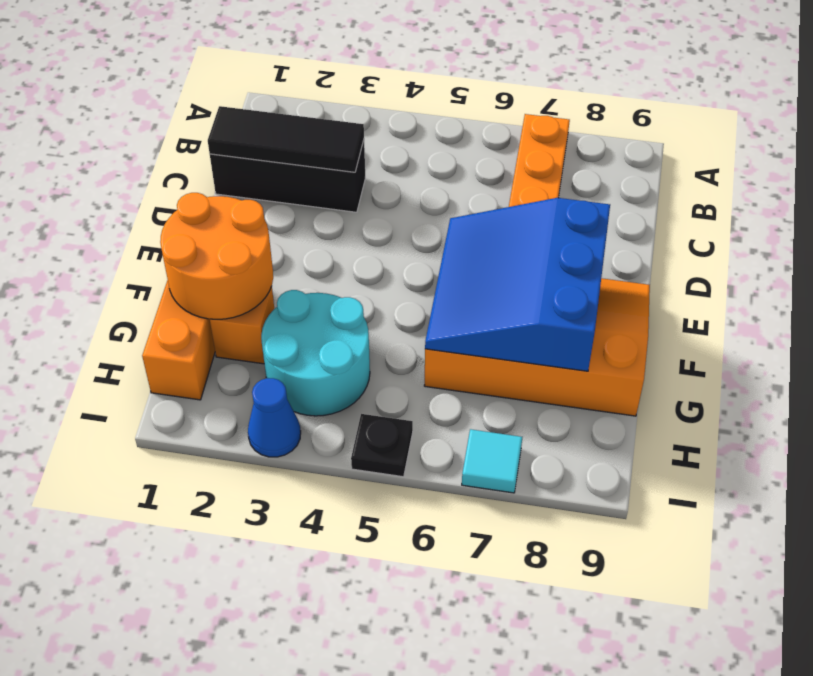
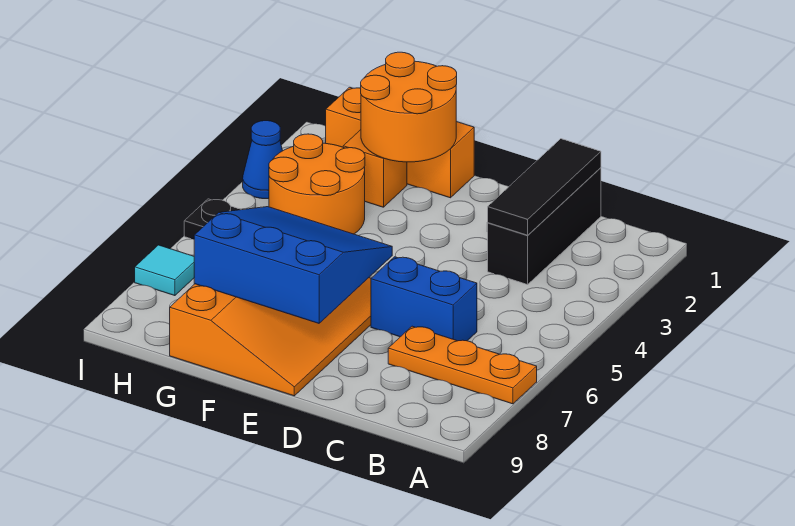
none -> blue brick C6:D6 level 1
cyan round brick G3:H4 level 1 -> orange round brick G3:H4 level 1

